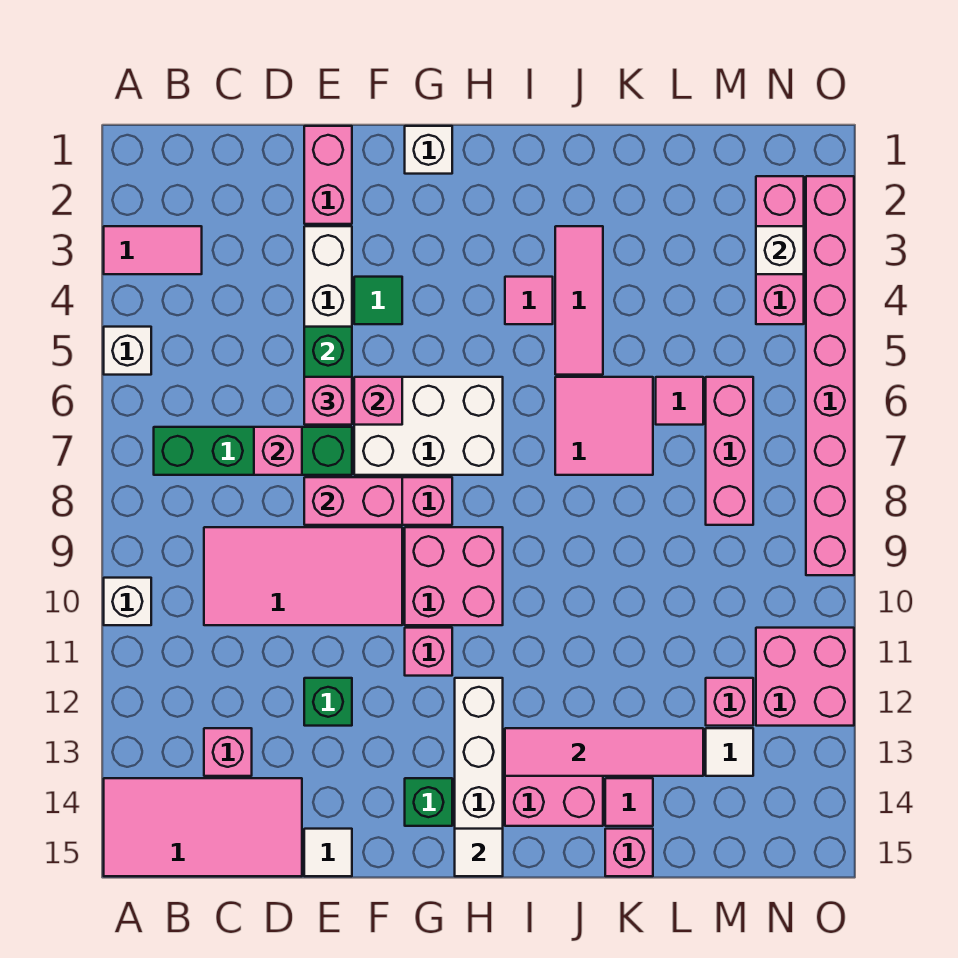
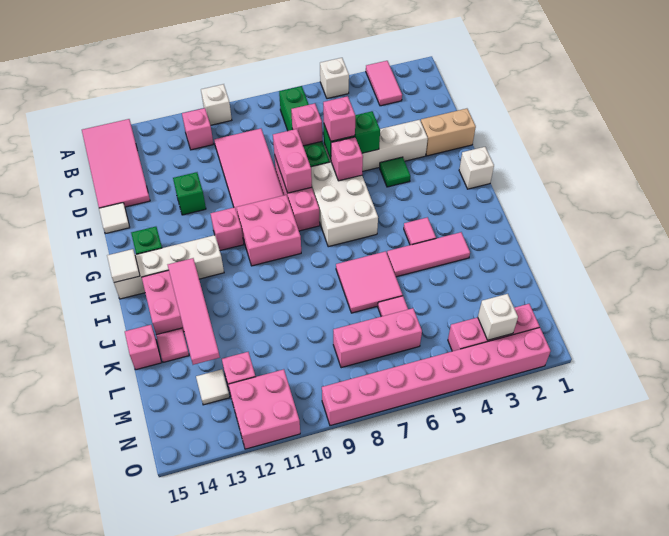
pink brick C13 level 1 -> pink brick B11 level 1
pink brick E1:E2 level 1 -> tan brick E1:E2 level 1

